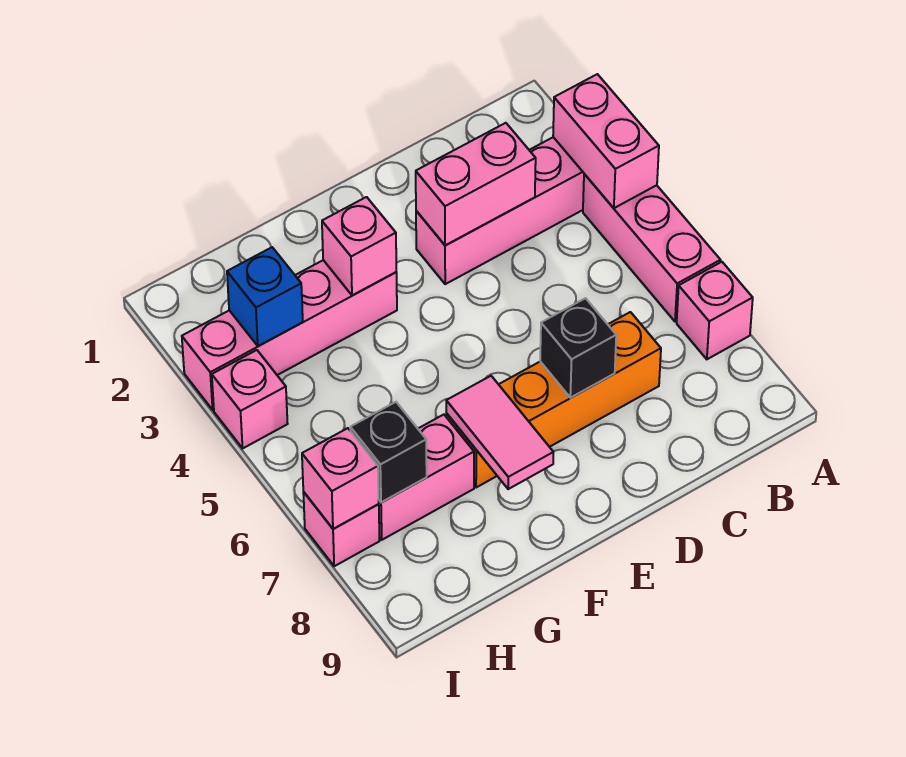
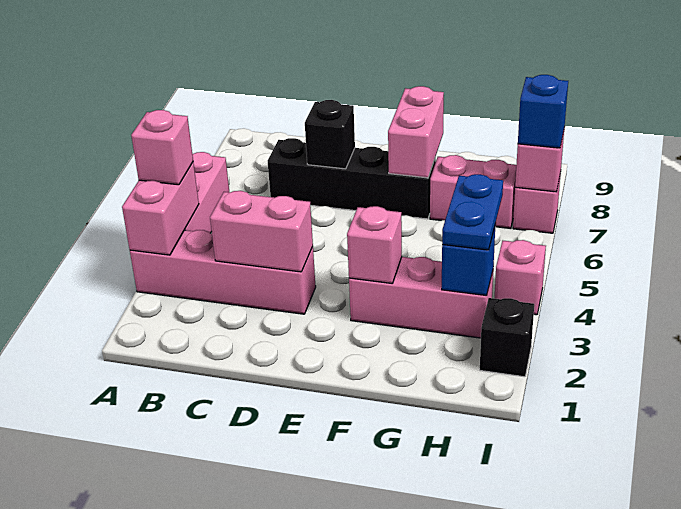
pink brick A7 level 1 -> pink brick A4 level 3
orange brick C7:F7 level 1 -> black brick C7:F7 level 1
pink brick F3:I3 level 1 -> pink brick F3:H3 level 1
pink tile F7:F8 level 2 -> pink brick F7:F8 level 2
none -> blue plate H3:H4 level 3
black brick H7 level 2 -> black brick I2 level 1
none -> blue brick I7 level 3

